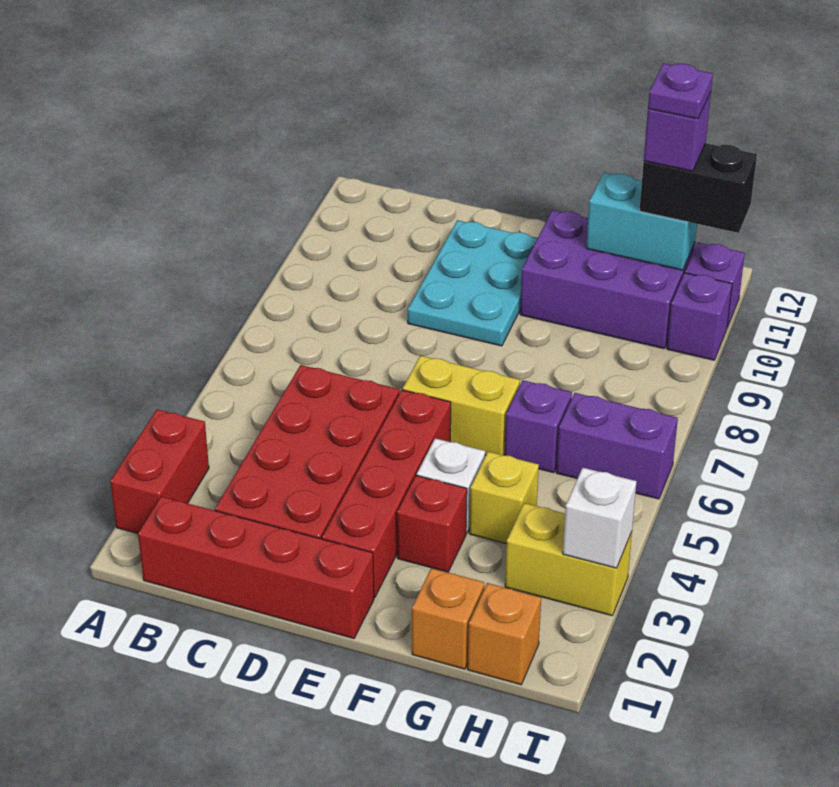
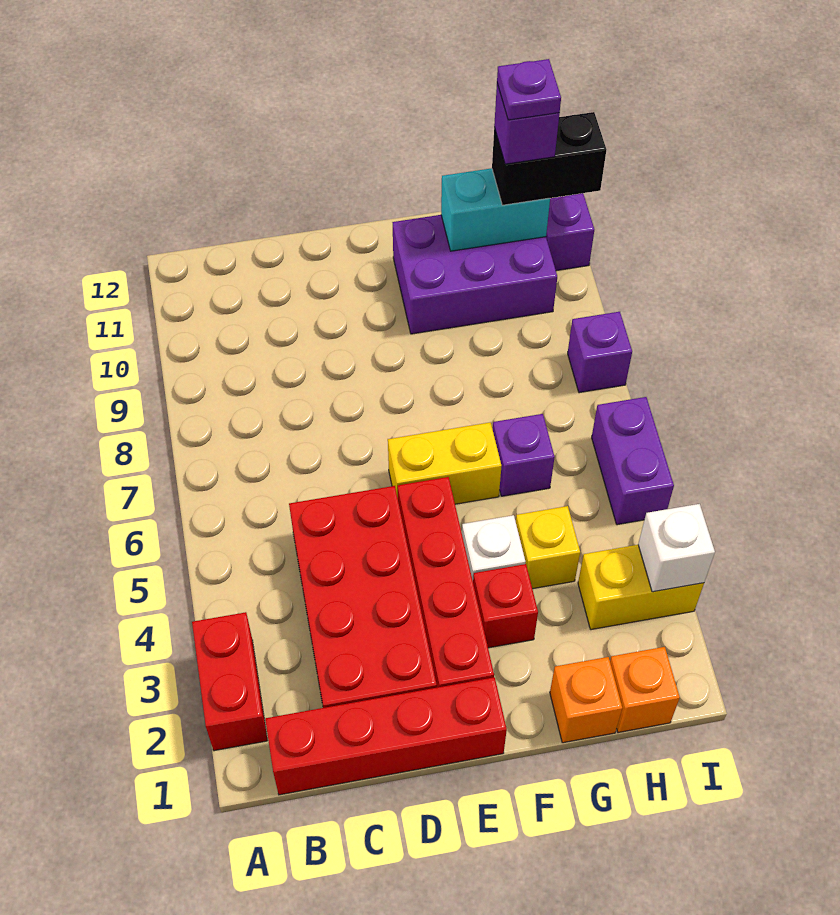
cyan plate D9:E11 level 1 -> none
purple brick H6:I6 level 1 -> purple brick I5:I6 level 1
purple brick I10 level 1 -> purple brick I8 level 1

